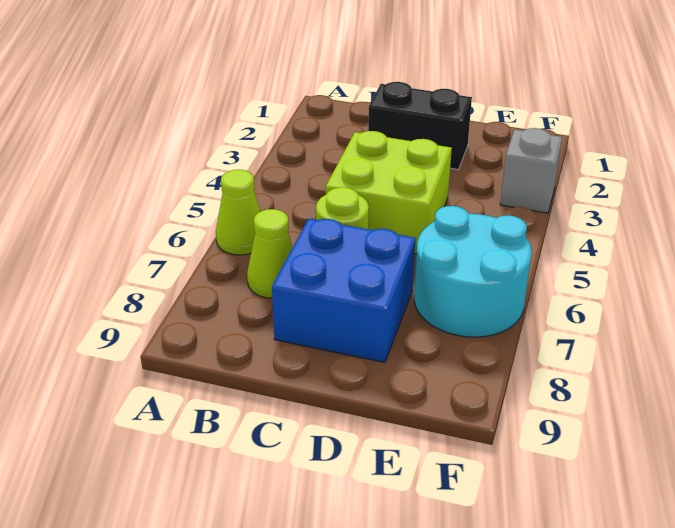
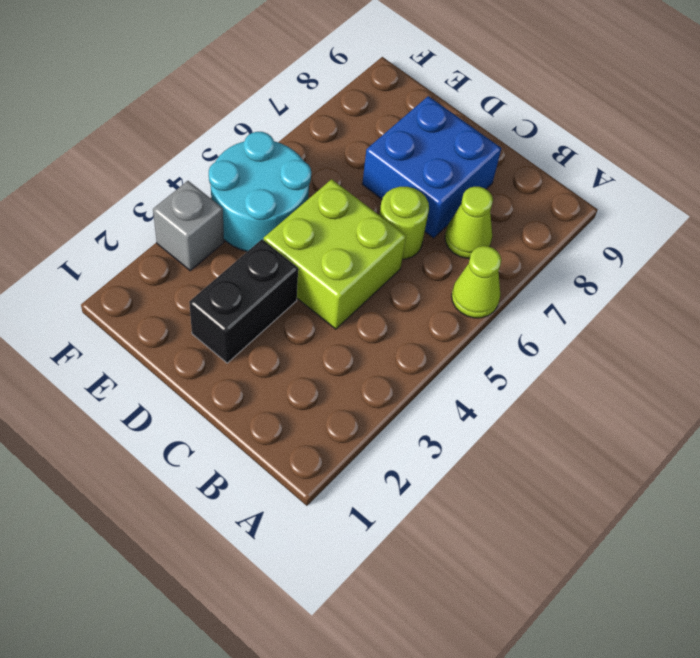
black brick C2:D2 level 1 -> black brick D2:D3 level 1
cyan round brick E6:F7 level 1 -> cyan round brick E4:F5 level 1

